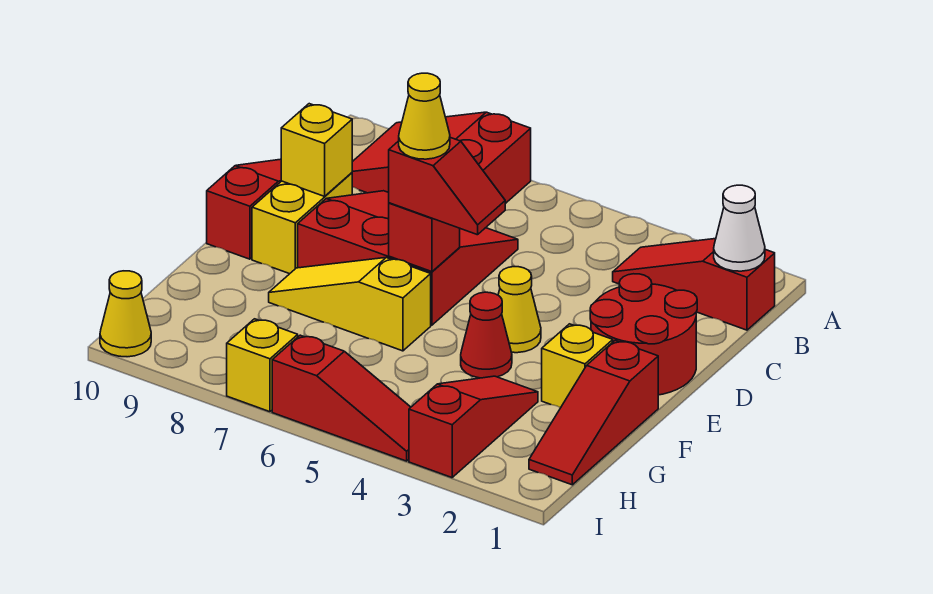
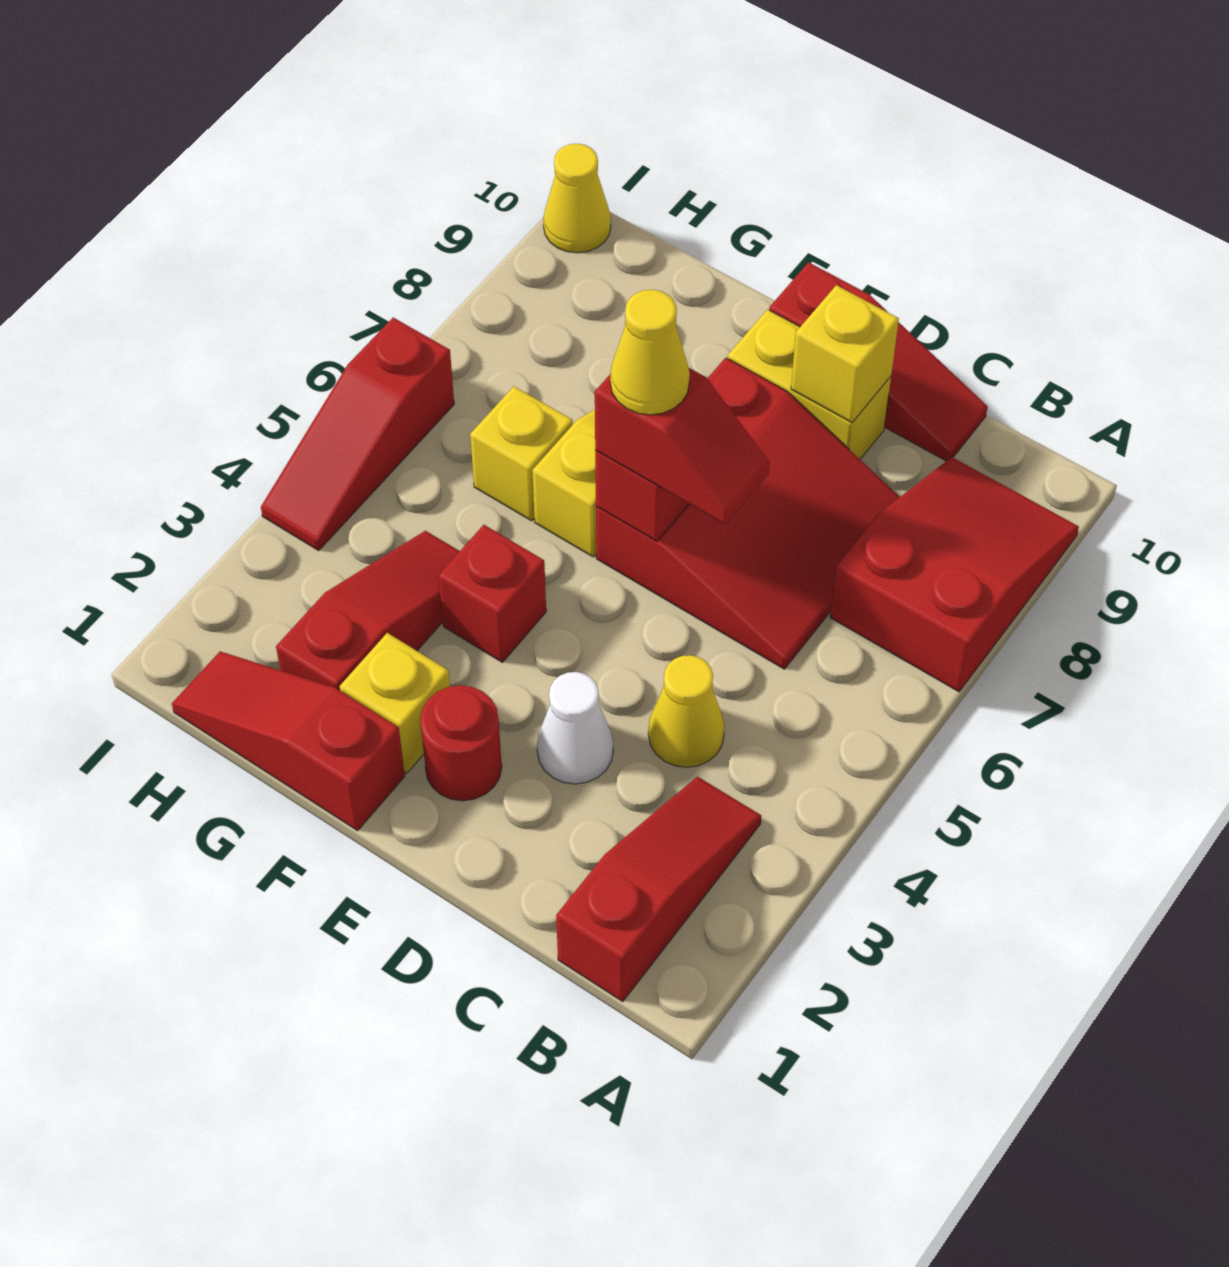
white cone B1 level 2 -> white cone D3 level 1
red round brick D1:E2 level 1 -> red round brick E2 level 1
yellow cone E4 level 1 -> yellow cone C4 level 1
red slope E5:E6 level 3 top 6 -> red slope D6:E6 level 3 top E
red cone F4 level 1 -> red brick F4 level 1
red slope G3:I3 level 1 top I -> red slope G2:G4 level 1 top 2
yellow brick I7 level 1 -> yellow brick G6 level 1

